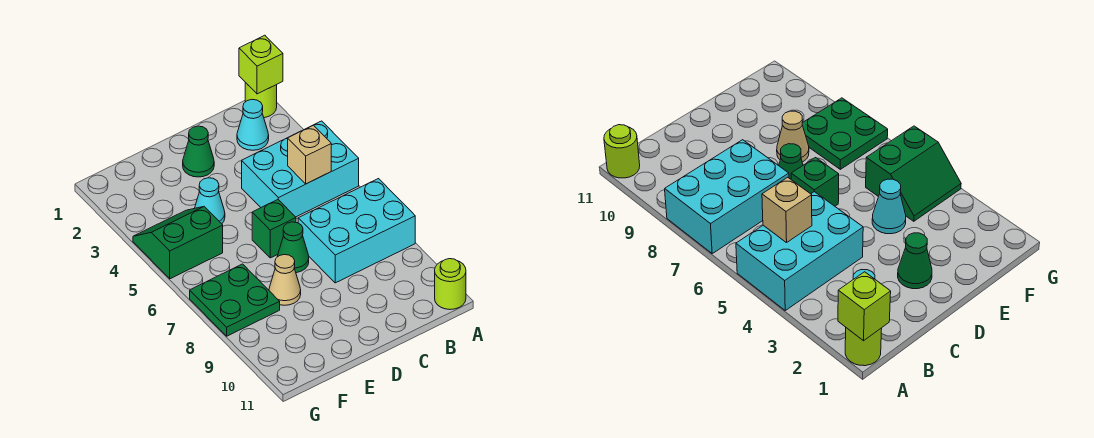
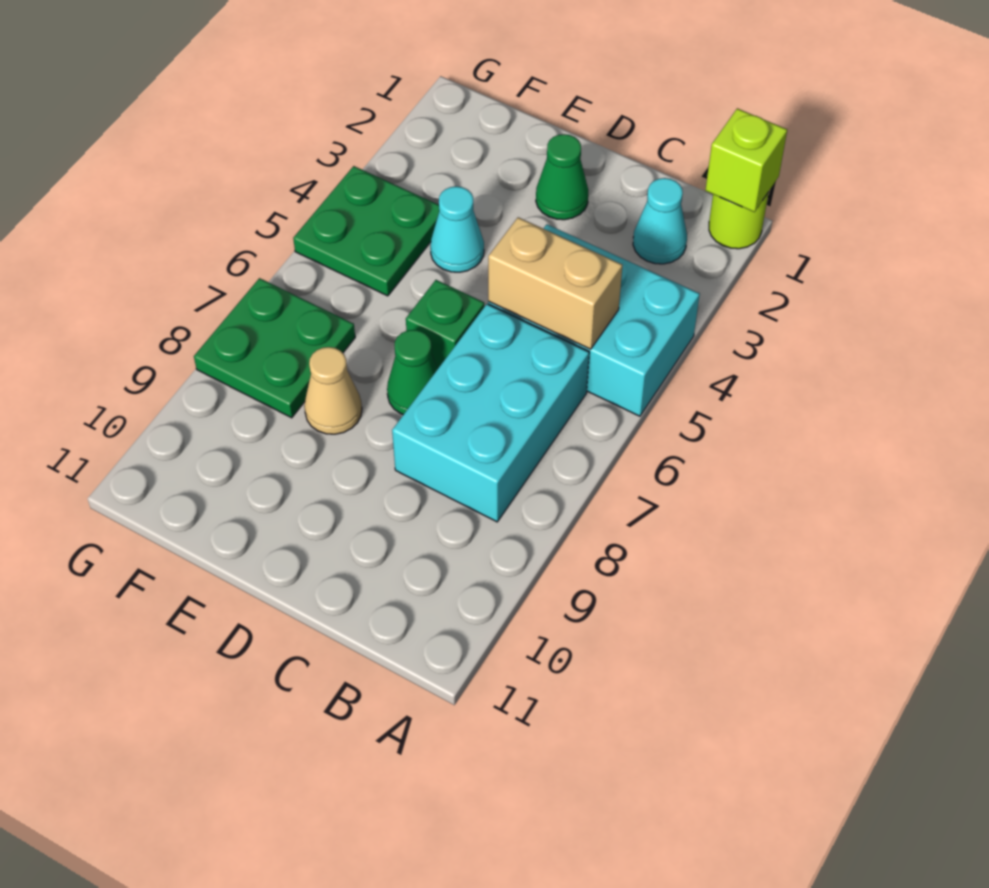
cyan brick A7:C8 level 1 -> cyan brick B6:C8 level 1
lime round brick A11 level 1 -> none
tan brick B5 level 2 -> tan brick B5:C5 level 2
green slope F4:G5 level 1 top 5 -> green plate F4:G5 level 1

